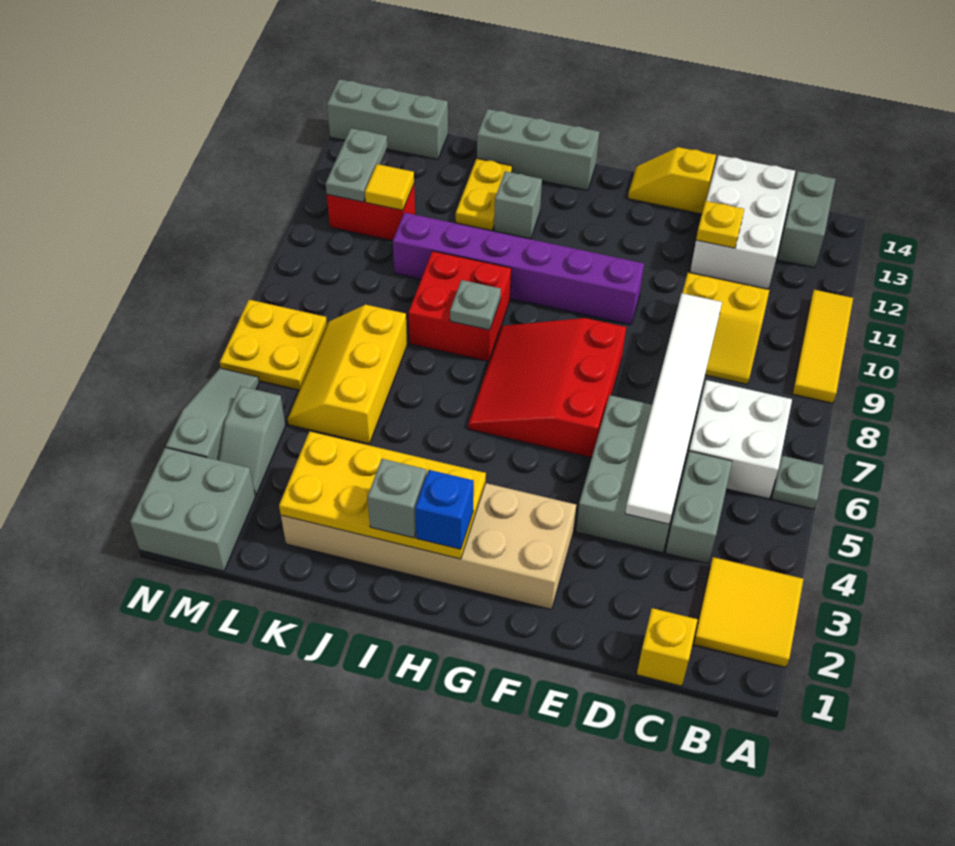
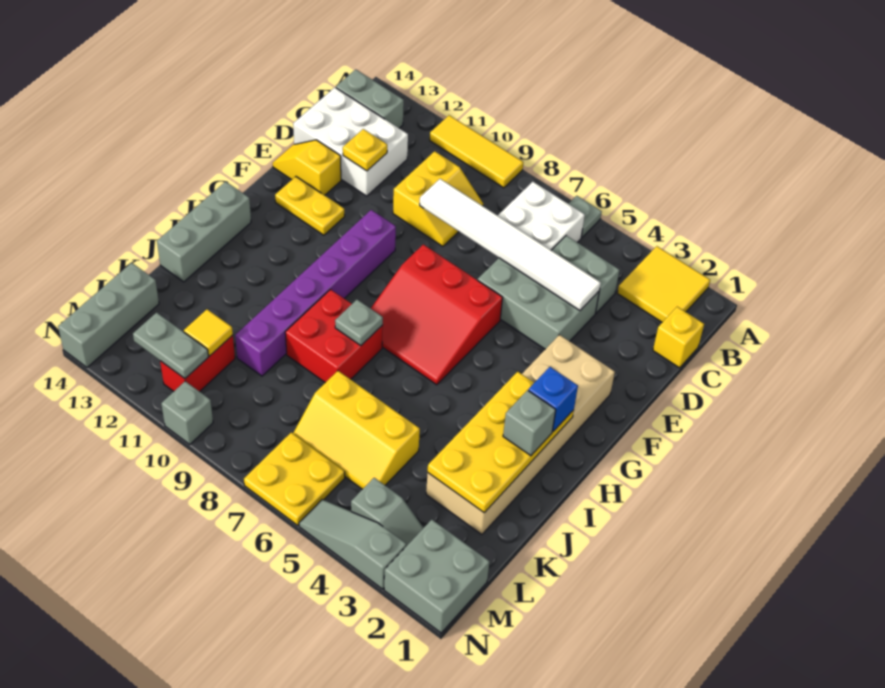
yellow slope E14:F14 level 1 top E -> yellow slope E13:E14 level 1 top 13
grey brick I12 level 1 -> grey brick N10 level 1
yellow plate J12:J13 level 1 -> yellow plate F12:F13 level 1

